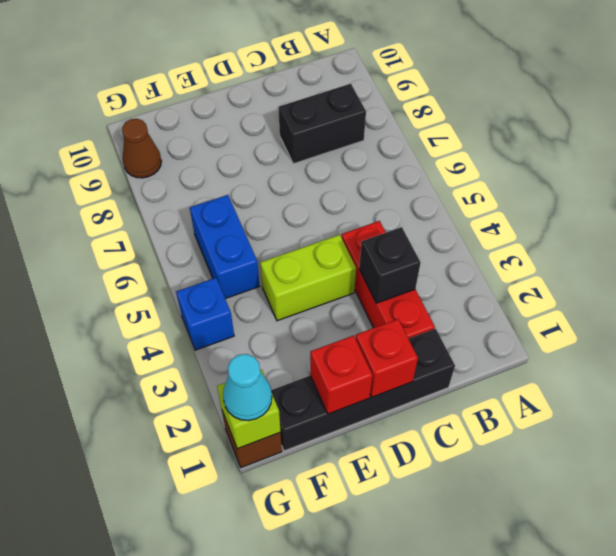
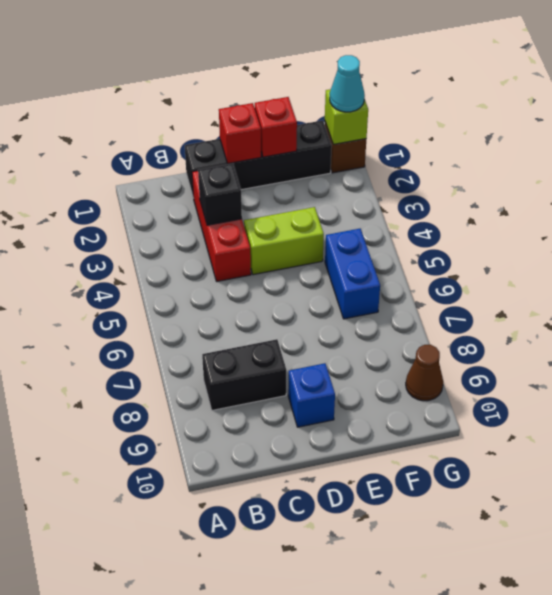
blue brick G4 level 1 -> blue brick D9 level 1

